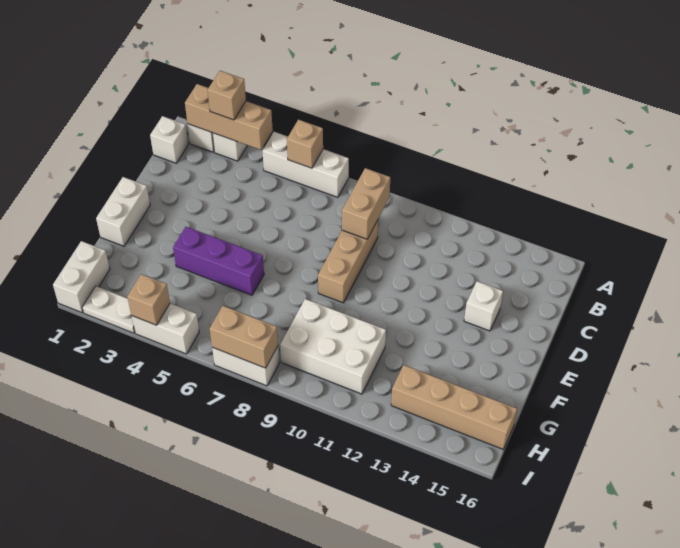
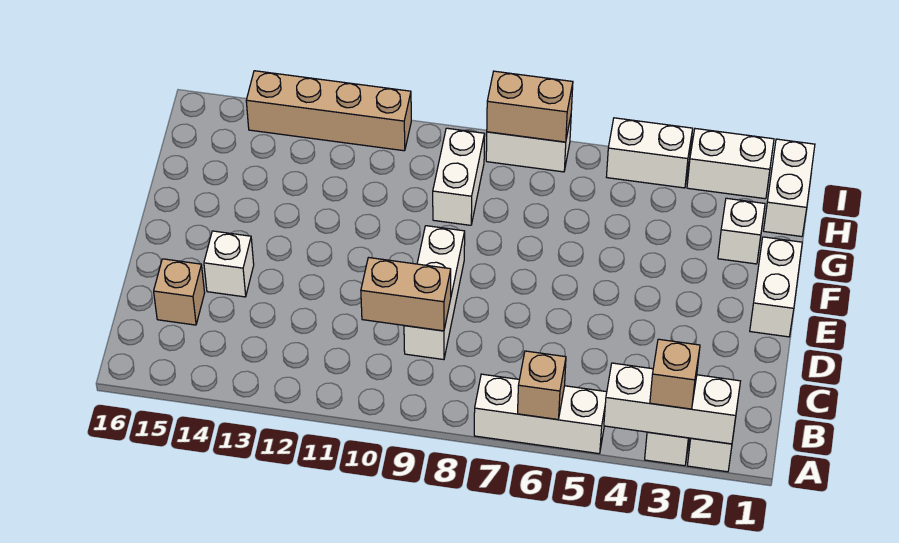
tan brick A2:A4 level 2 -> white brick A2:A4 level 2
white brick B1 level 1 -> white brick G2 level 1
tan brick B9:C9 level 2 -> tan brick C9:C10 level 2
tan brick C9:E9 level 1 -> white brick C9:E9 level 1
purple brick F4:F6 level 1 -> none
white brick G9:H11 level 1 -> white brick G9:H9 level 1
tan brick H13:H16 level 1 -> tan brick I11:I14 level 1
white plate I2:I3 level 1 -> white brick I2:I3 level 1
tan brick I4 level 2 -> tan brick C15 level 1

